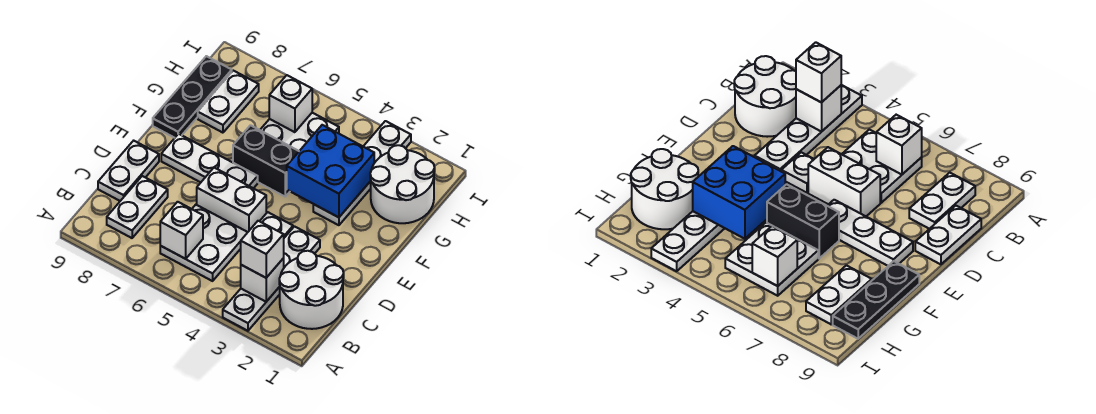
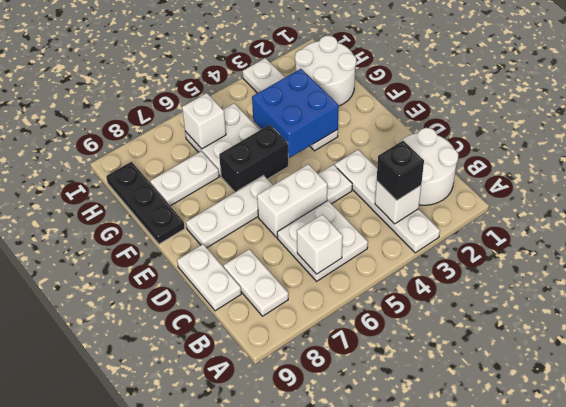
white brick B3 level 3 -> black brick B3 level 3
white plate G8:H8 level 1 -> white plate G7:G8 level 1

